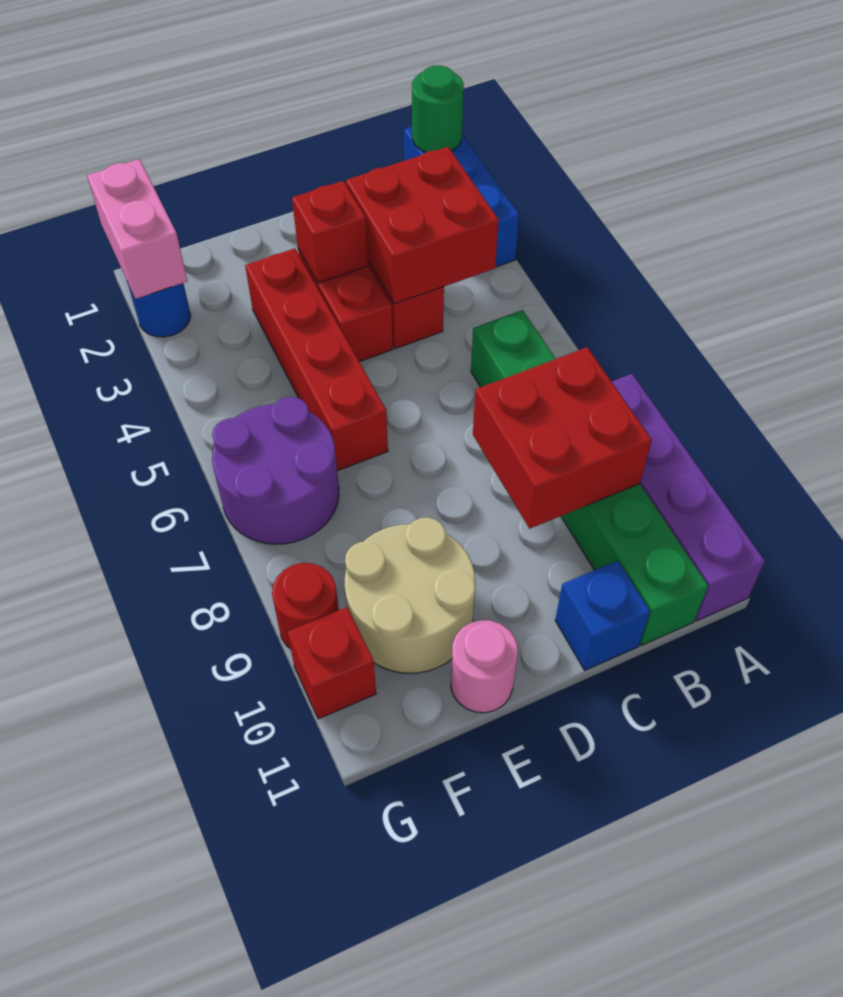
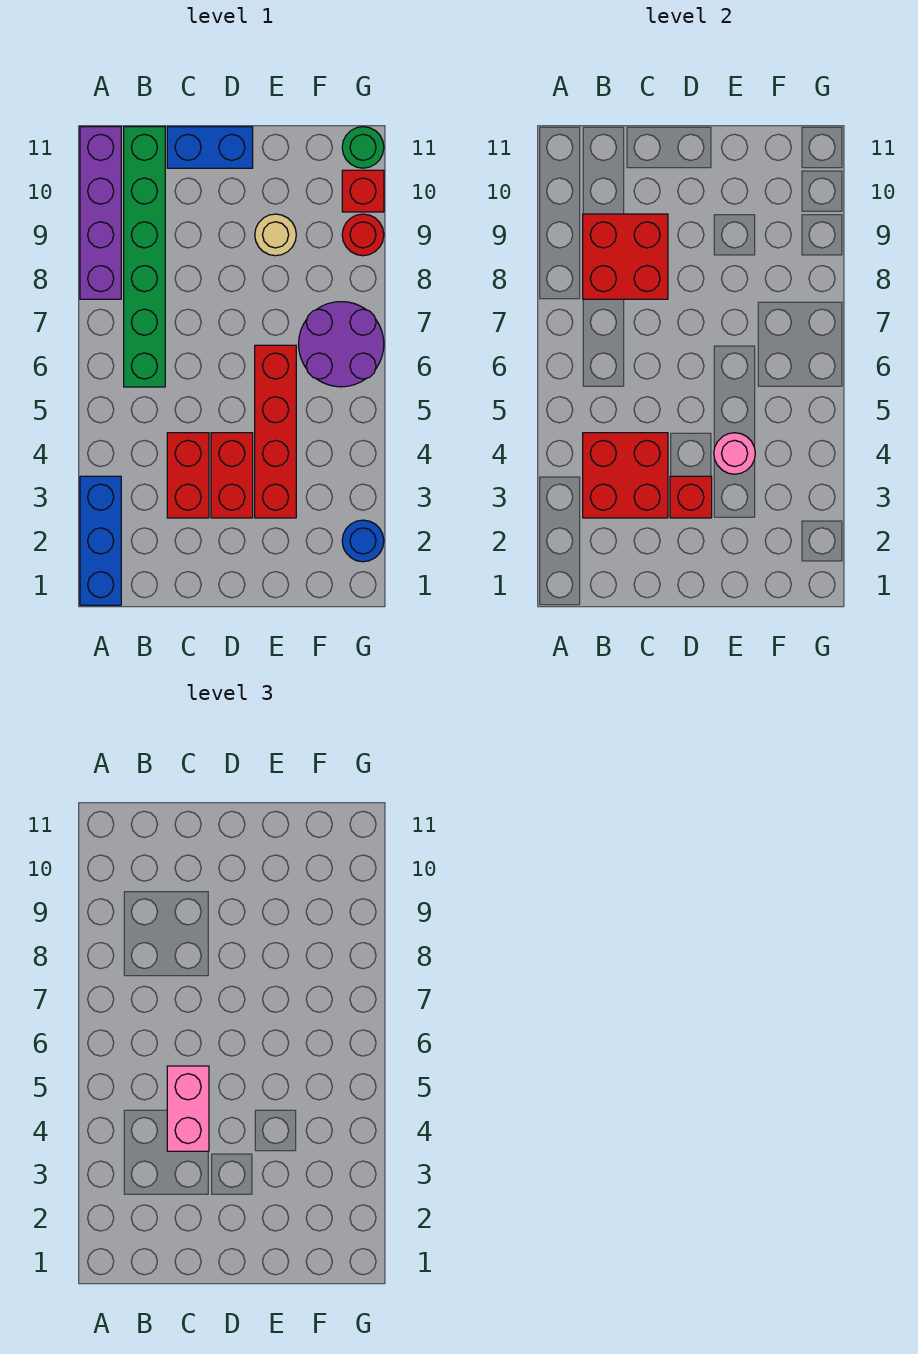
green round brick A1 level 2 -> green round brick G11 level 1
blue brick C11 level 1 -> blue brick C11:D11 level 1
tan round brick E9:F10 level 1 -> tan round brick E9 level 1
pink round brick E11 level 1 -> pink round brick E4 level 2
pink brick G1:G2 level 2 -> pink brick C4:C5 level 3

